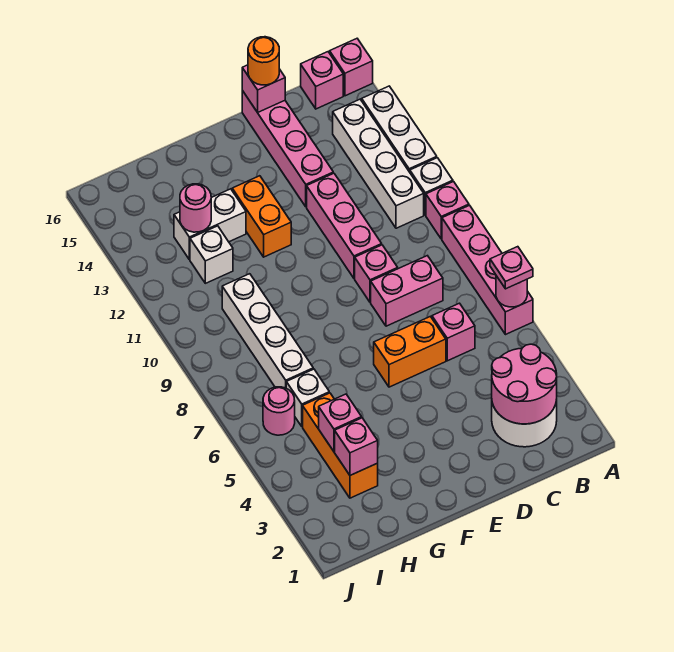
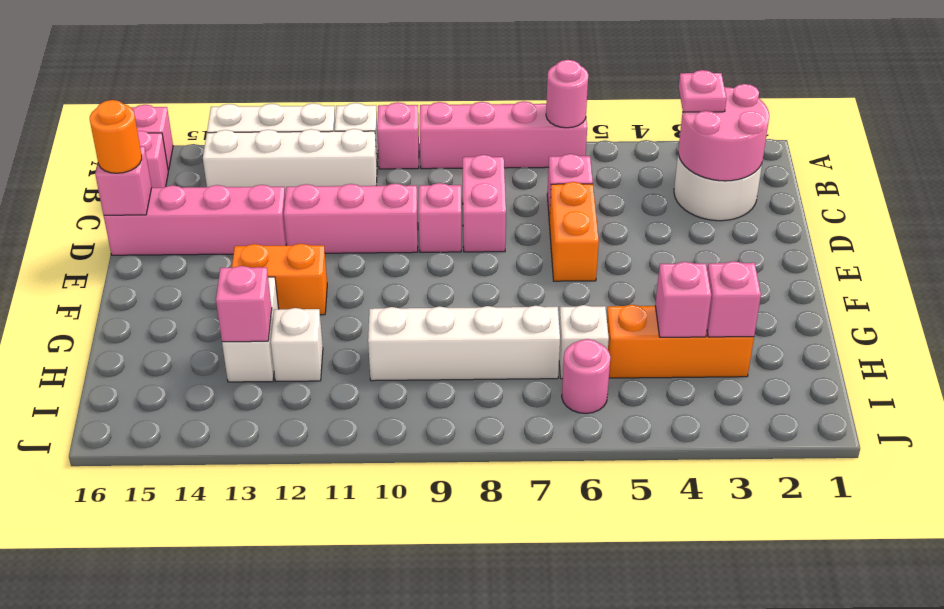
pink plate A6 level 3 -> pink plate B3 level 3
pink round brick H13 level 2 -> pink brick H13 level 2

